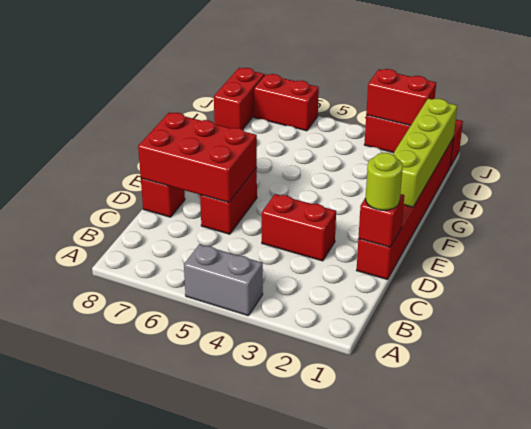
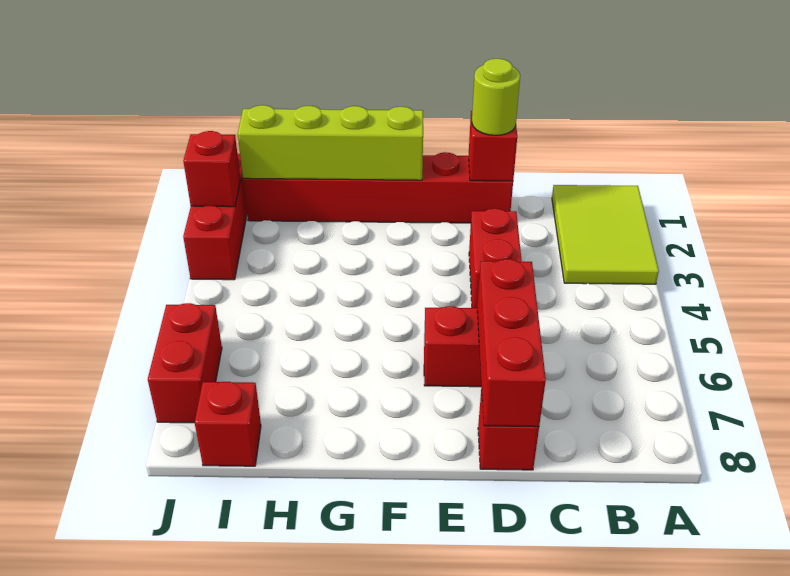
none -> lime tile A1:B3 level 1
grey brick A4:A5 level 1 -> none
red brick D6:E8 level 2 -> red brick D6:D8 level 2
red brick I8:J8 level 1 -> red brick I8 level 1
red brick J2:J3 level 2 -> red brick J2 level 2

